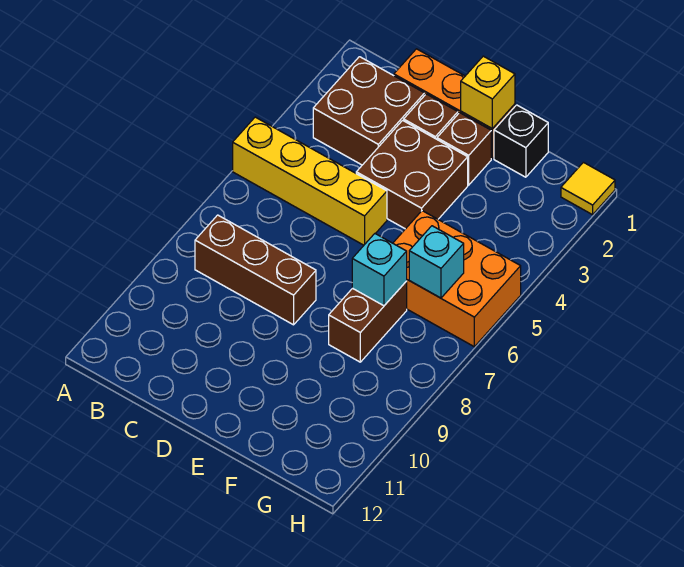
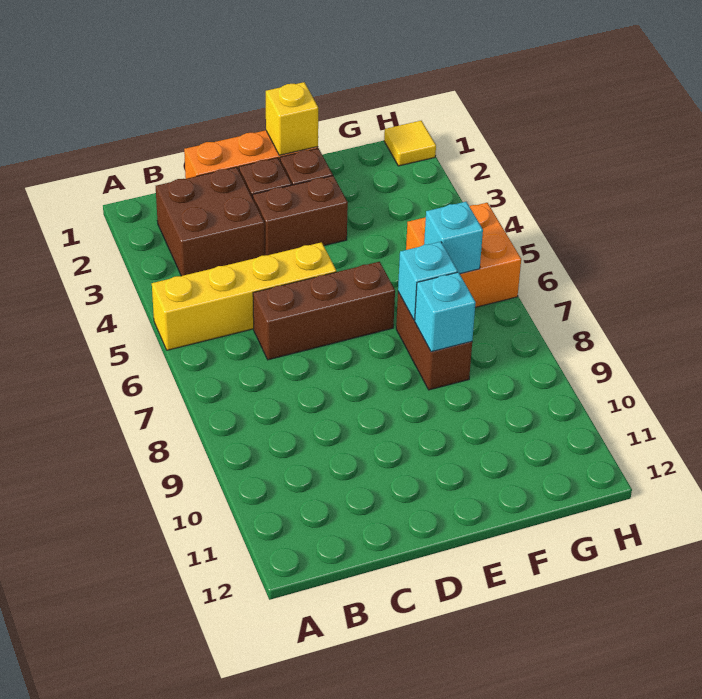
brown brick B8:D8 level 1 -> brown brick C6:E6 level 1
brown brick D3:E4 level 1 -> brown brick D3:E3 level 1
black brick F1 level 1 -> none
orange brick F5:H6 level 1 -> orange brick G5:H6 level 1
none -> cyan brick F8 level 2

